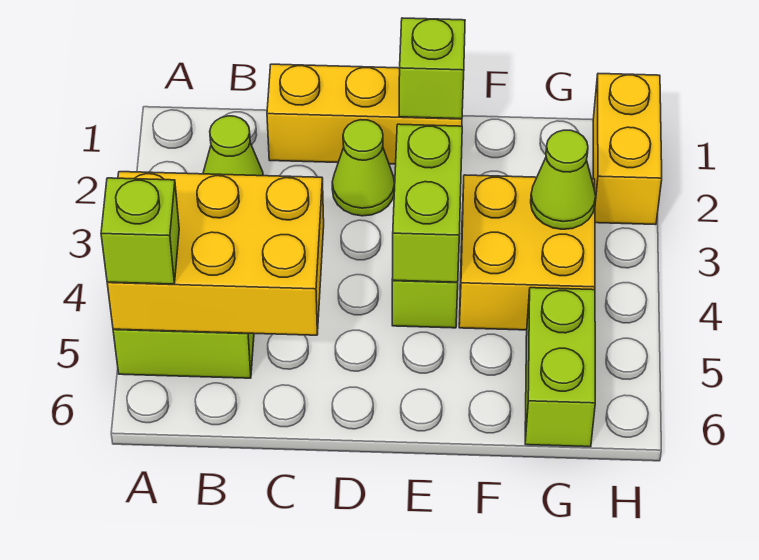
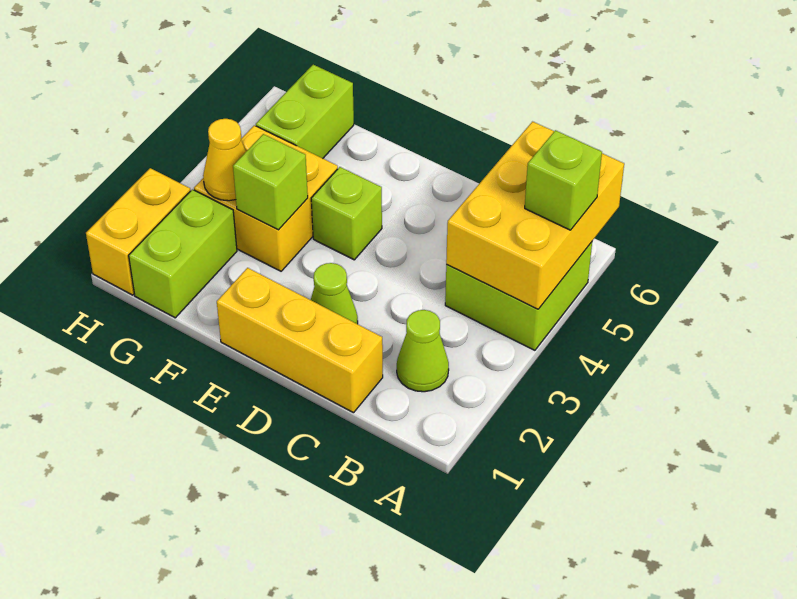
yellow brick A4:C5 level 2 -> yellow brick A4:B6 level 2
lime brick E1 level 2 -> lime brick F3 level 2
lime brick E3:E4 level 2 -> lime brick G1:G2 level 1
lime cone G3 level 2 -> yellow cone G3 level 2

